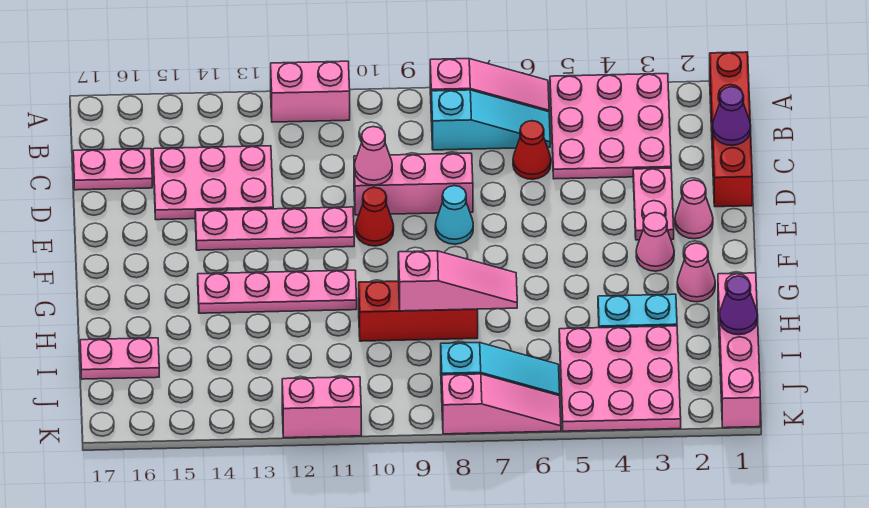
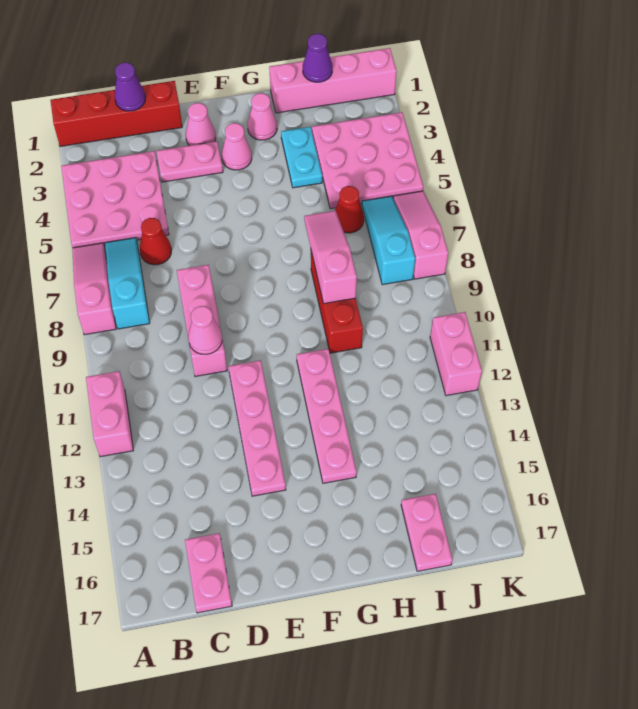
pink plate C13:D15 level 1 -> none
cyan cone E8 level 1 -> none
red cone E10 level 1 -> red cone I6 level 1

